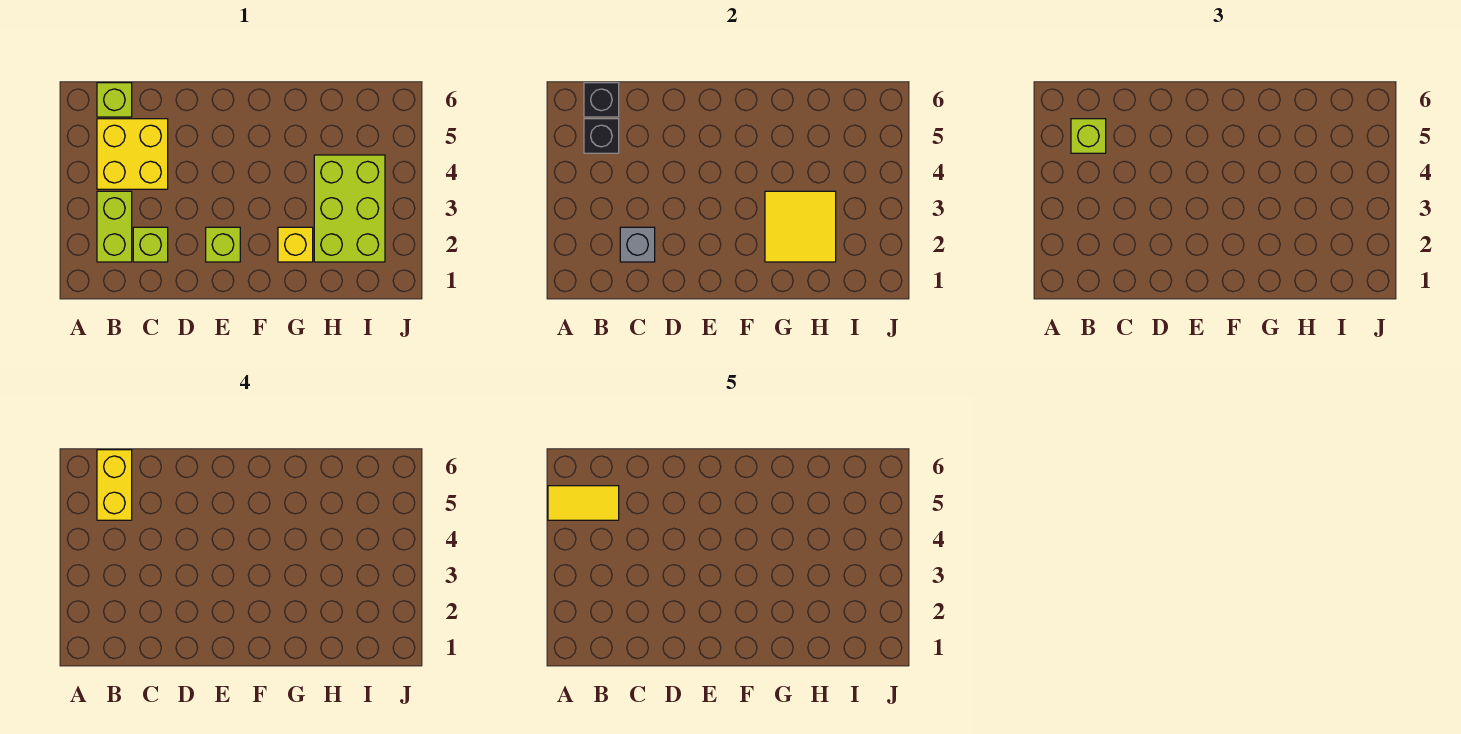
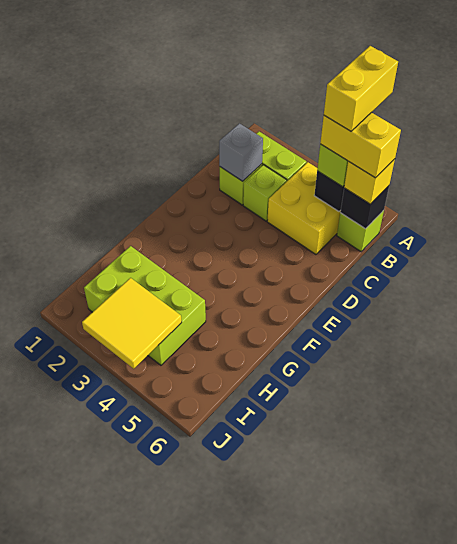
yellow tile A5:B5 level 5 -> yellow brick A5:B5 level 5
lime brick E2 level 1 -> lime brick C3 level 1
yellow brick G2 level 1 -> yellow brick B6 level 3
yellow tile G2:H3 level 2 -> yellow tile I3:J4 level 2

